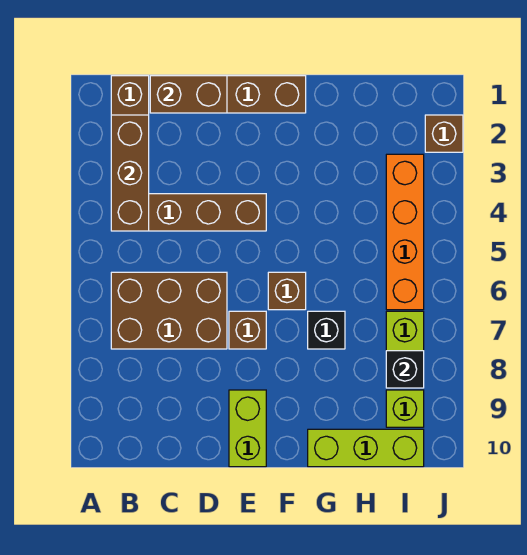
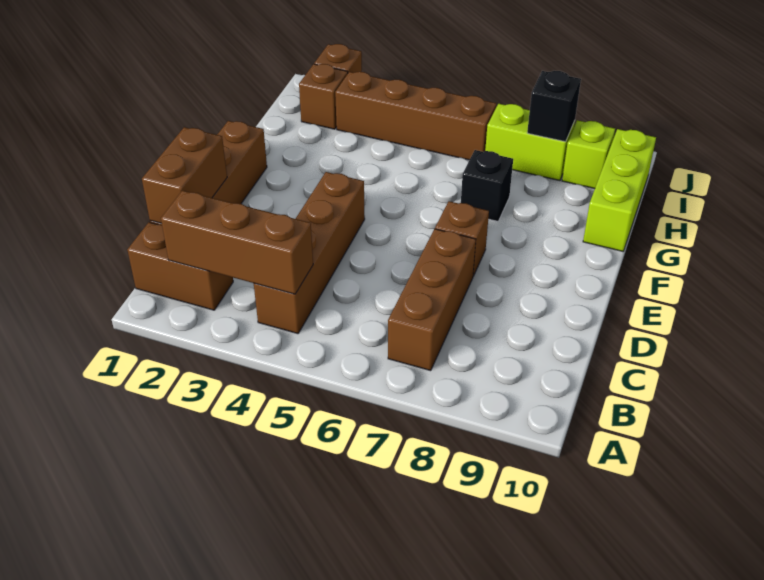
brown brick B6:D7 level 1 -> brown brick B7:D7 level 1
lime brick E9:E10 level 1 -> none
brown brick F6 level 1 -> brown brick I2 level 1
orange brick I3:I6 level 1 -> brown brick I3:I6 level 1

